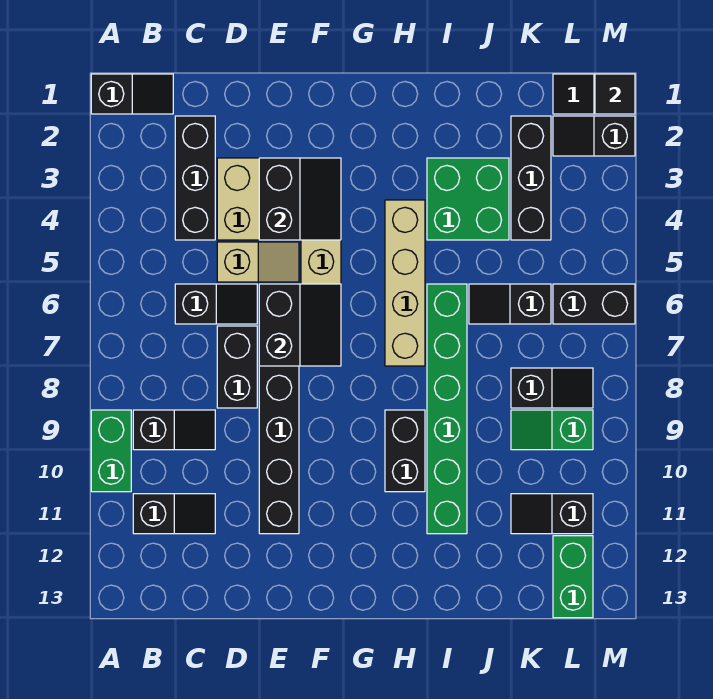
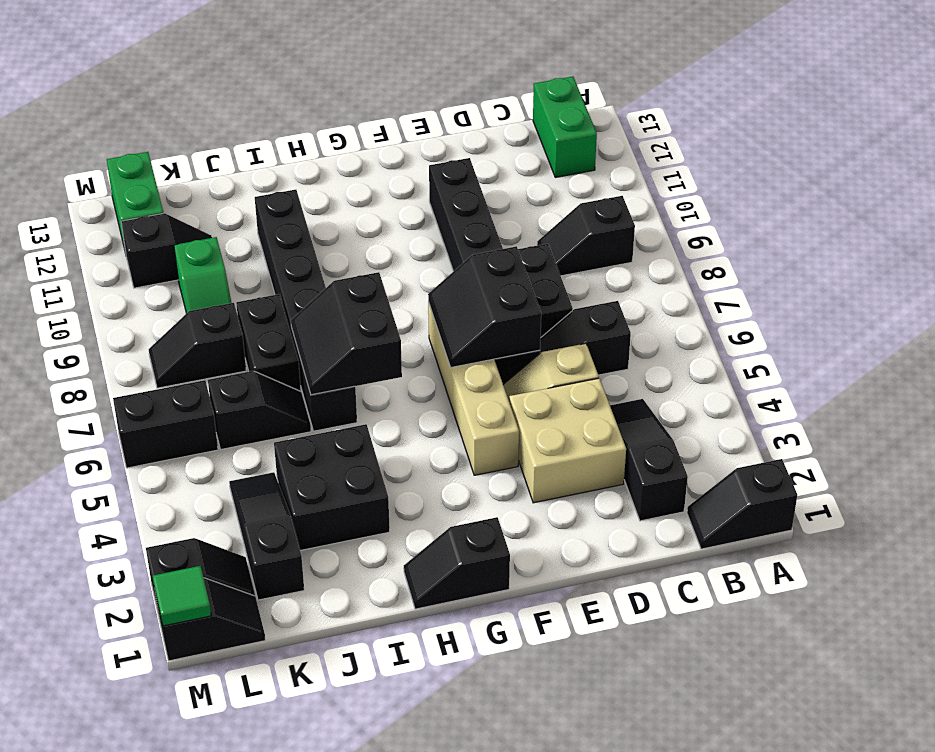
green brick A9:A10 level 1 -> green brick B12:B13 level 1
black slope B11:C11 level 1 top B -> black slope G1:H1 level 1 top G
black brick C2:C4 level 1 -> black slope C2:C4 level 1 top 2
black slope E3:F4 level 2 top E -> black slope H6:I7 level 2 top H
tan brick H4:H7 level 1 -> none
black brick H9:H10 level 1 -> black brick J7:J8 level 1
green brick I3:J4 level 1 -> black brick I3:J4 level 1
green brick I6:I11 level 1 -> black brick I6:I11 level 1
black brick K2:K4 level 1 -> black slope K2:K4 level 1 top 2
green slope K9:L9 level 1 top L -> green slope K9:K10 level 1 top 10
black tile M1 level 2 -> green tile M1 level 2

